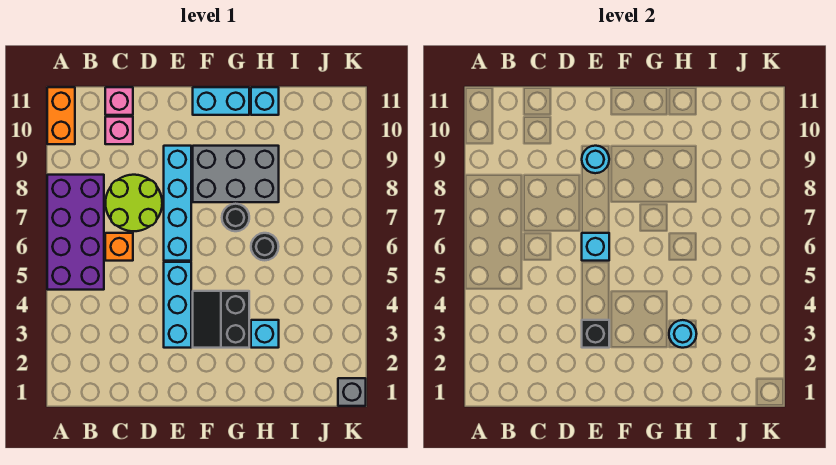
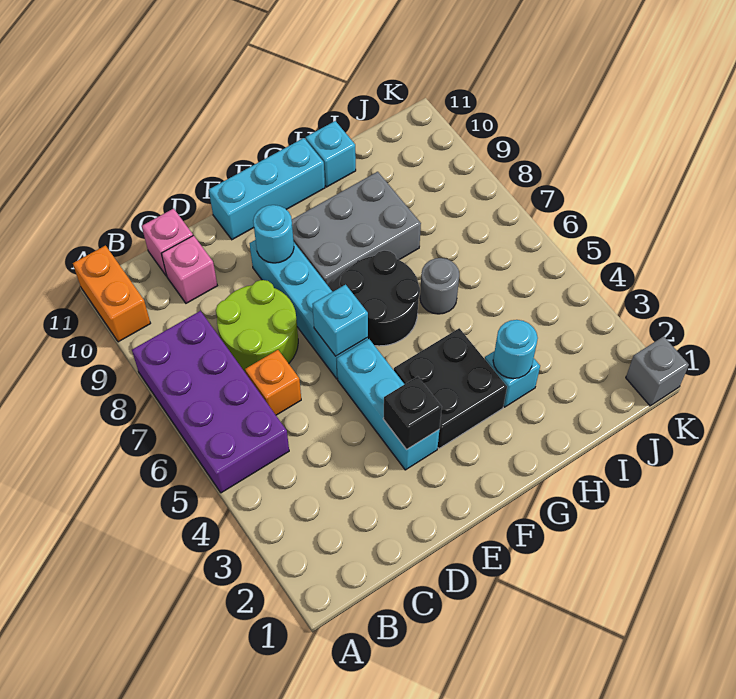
black slope F3:G4 level 1 top G -> black brick F3:G4 level 1
cyan brick F11:G11 level 1 -> cyan brick E11:G11 level 1
black round brick G7 level 1 -> black round brick F6:G7 level 1
black round brick H6 level 1 -> grey round brick H6 level 1

